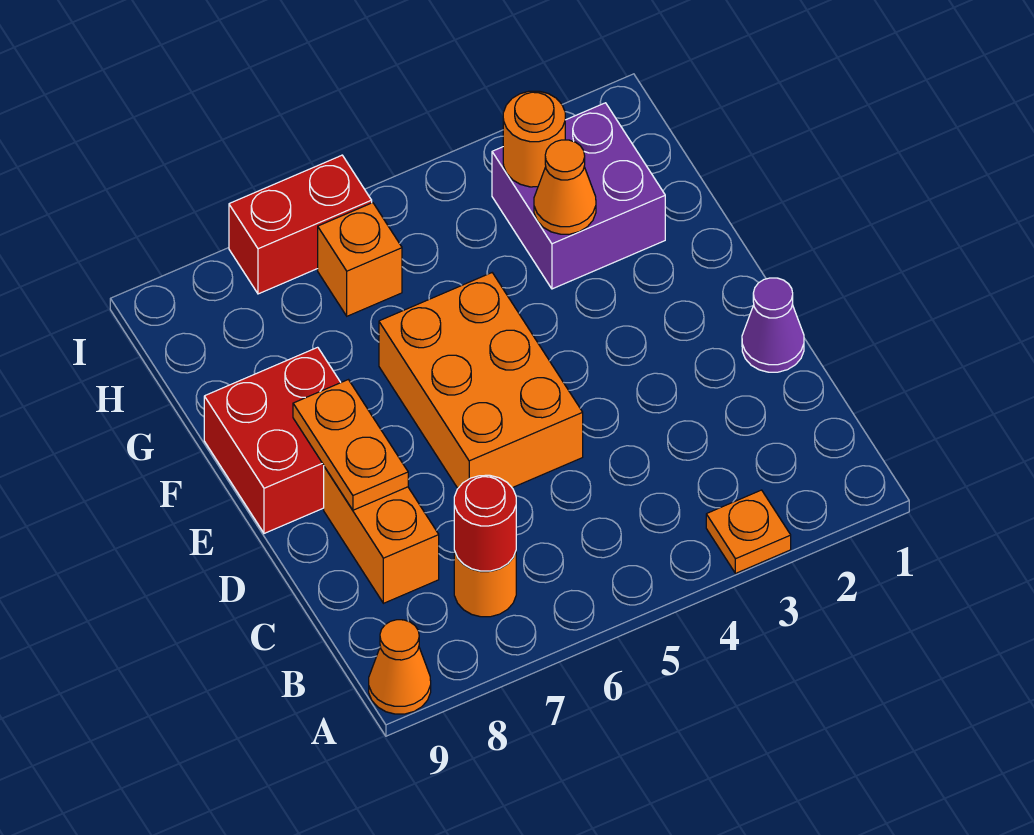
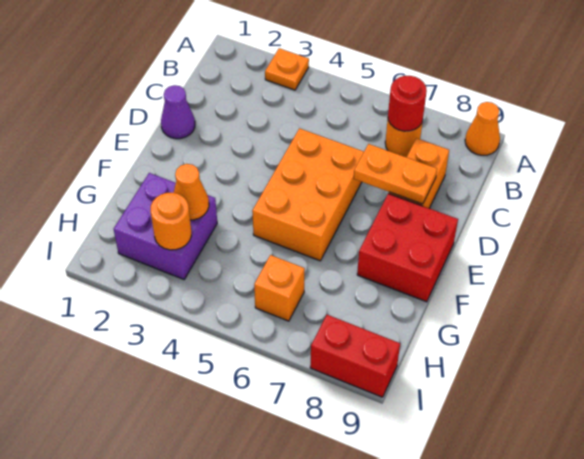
orange plate D8:E8 level 2 -> orange plate D7:D8 level 2
red brick I6:I7 level 1 -> red brick I8:I9 level 1

